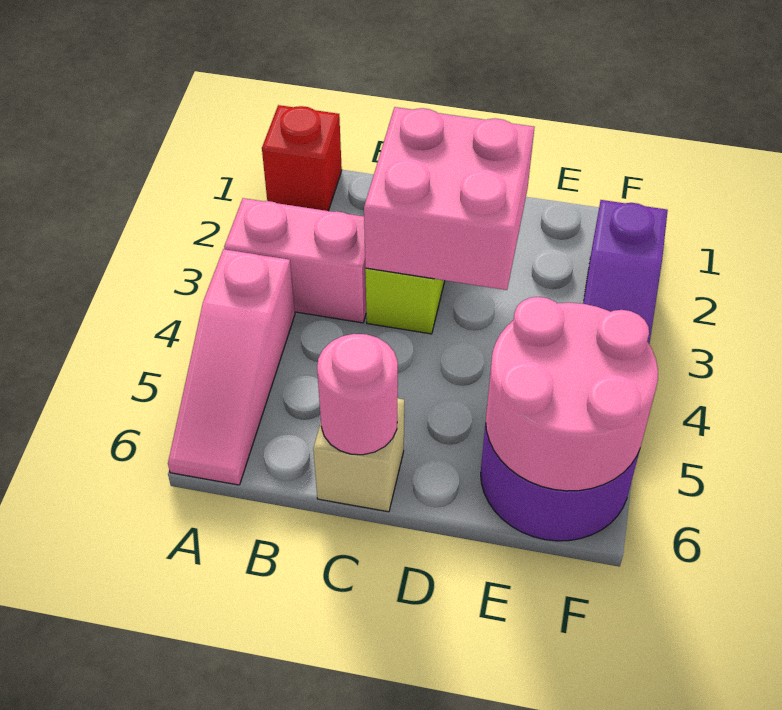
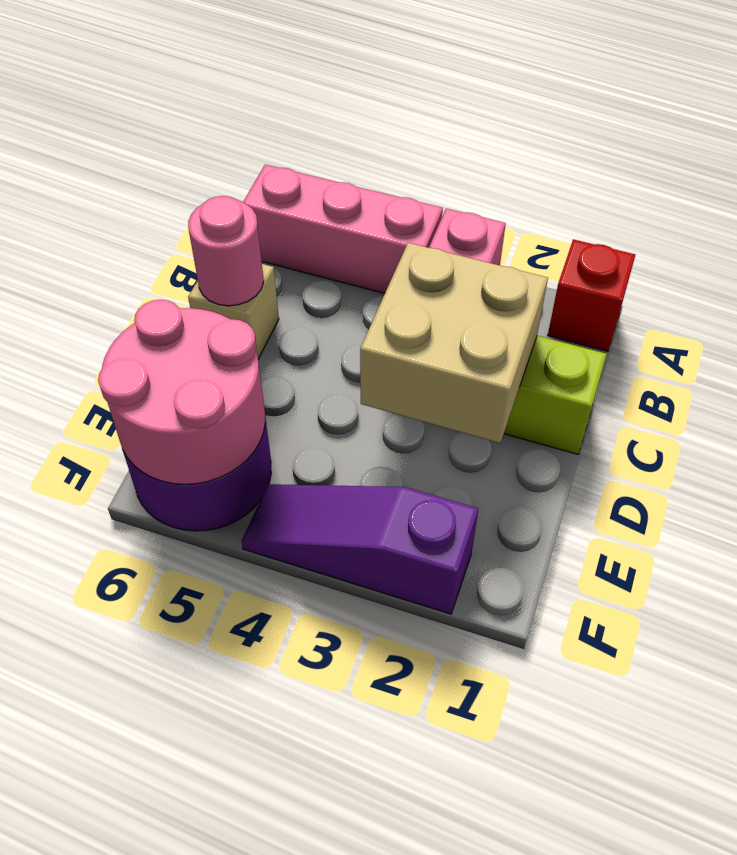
pink slope A4:A6 level 1 top 4 -> pink brick A4:A6 level 1
pink brick C2:D3 level 2 -> tan brick C2:D3 level 2

